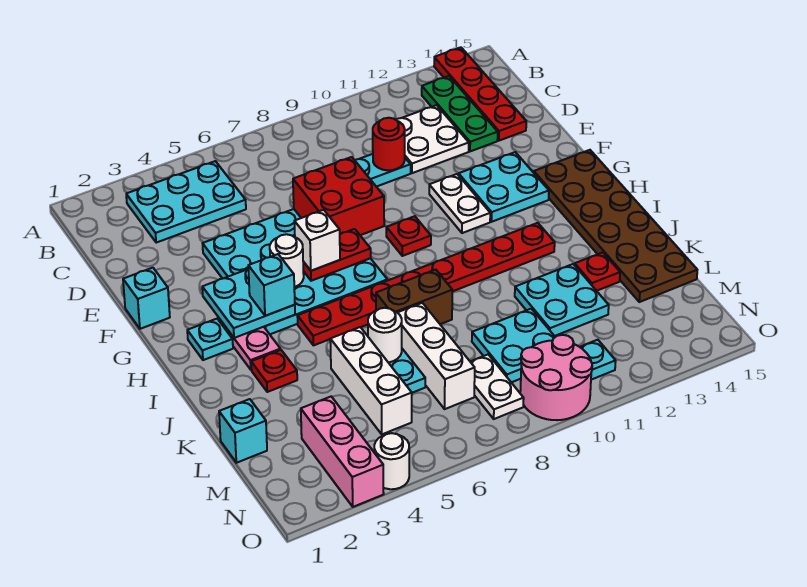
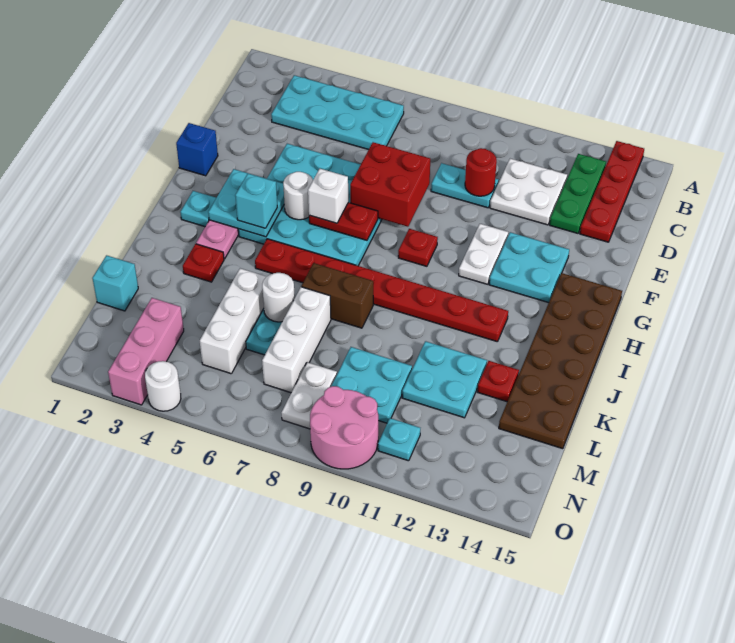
cyan plate B3:C5 level 1 -> cyan plate B3:C6 level 1
cyan brick F1 level 1 -> blue brick F1 level 1

